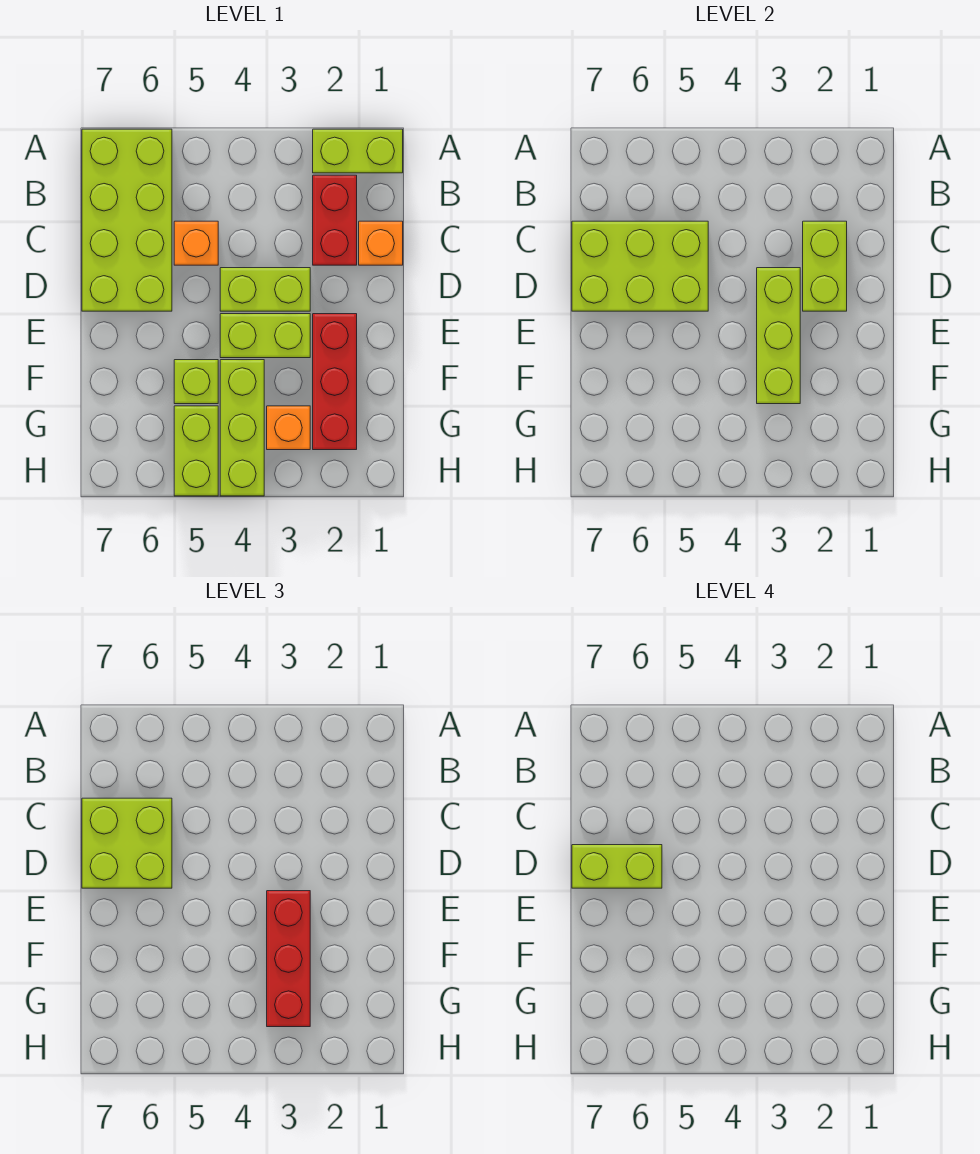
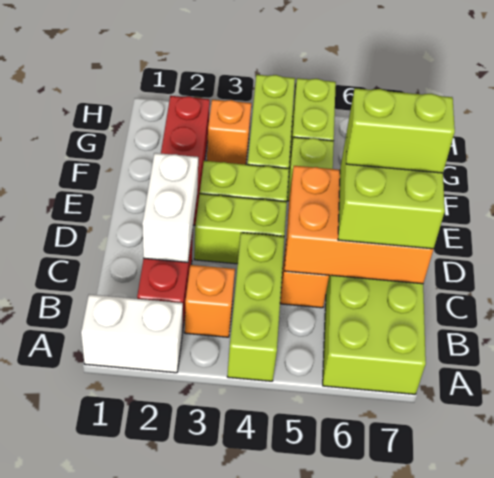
lime brick A1:A2 level 1 -> white brick A1:A2 level 1
orange brick C1 level 1 -> orange brick B3 level 1
lime brick C2:D2 level 2 -> white brick C2:D2 level 2
lime brick C5:D7 level 2 -> orange brick C5:D7 level 2
lime brick D3:F3 level 2 -> lime brick A4:C4 level 1
red brick E3:G3 level 3 -> none

